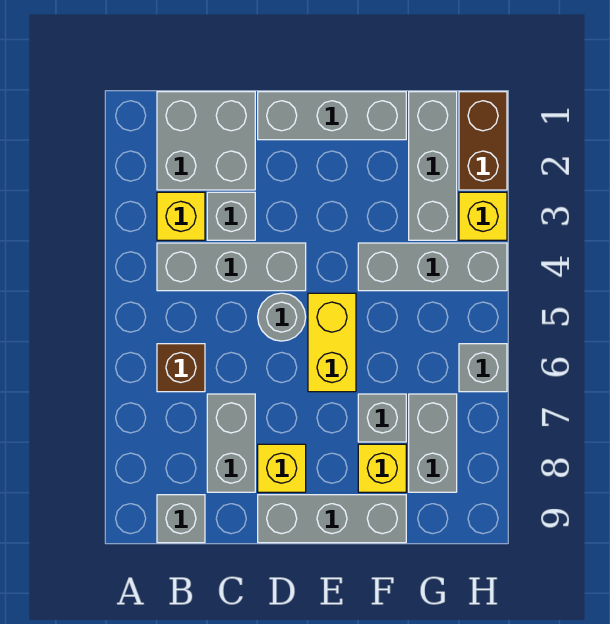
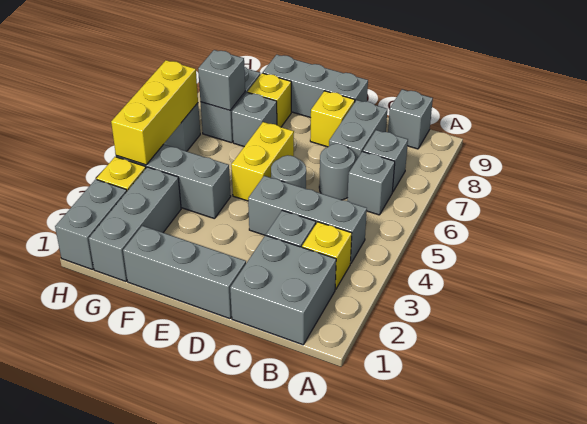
brown brick B6 level 1 -> grey brick B6 level 1
none -> grey brick B7 level 1
none -> grey round brick C6 level 1
none -> grey brick G7 level 2
brown brick H1:H2 level 1 -> grey brick H1:H2 level 1
none -> yellow brick H4:H6 level 2

